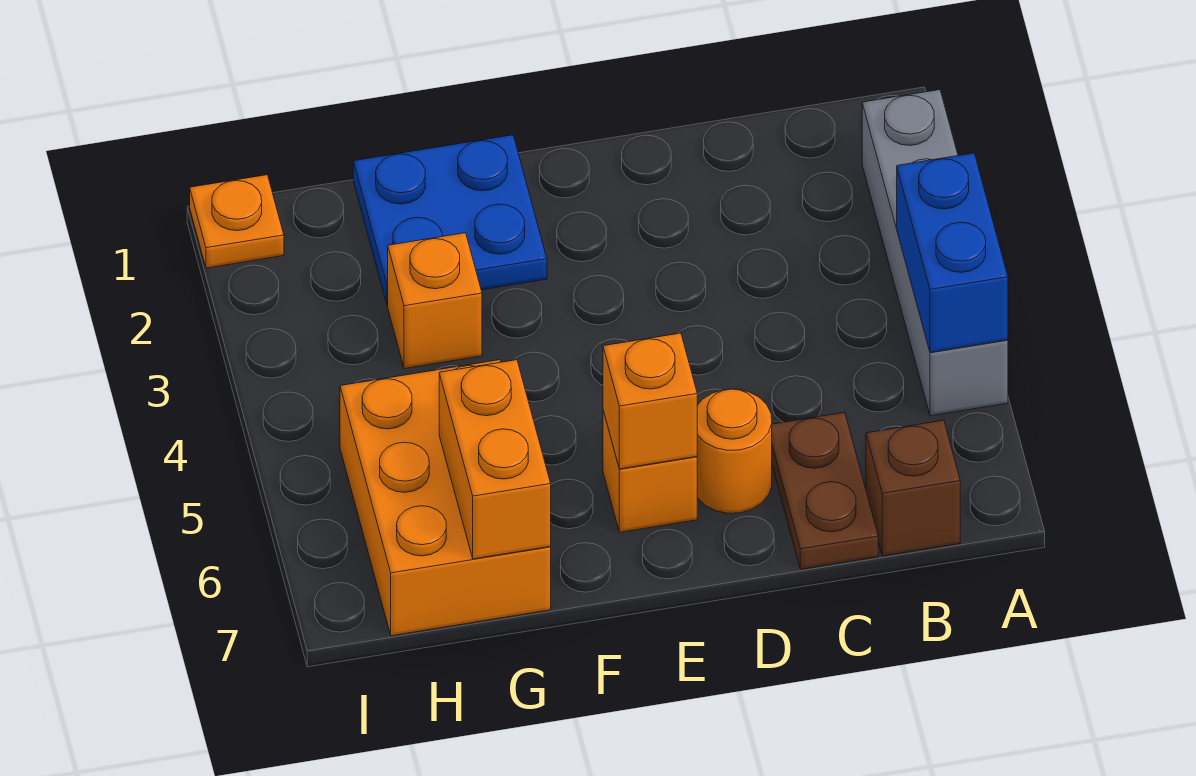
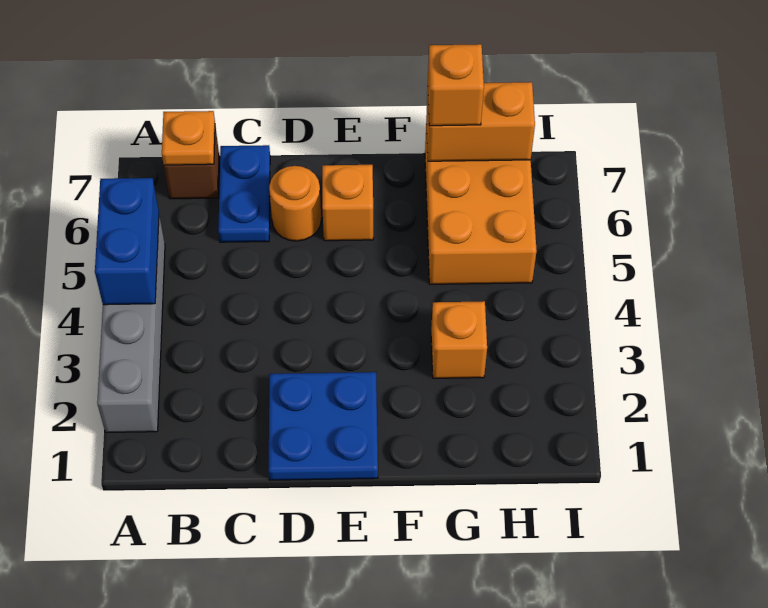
brown plate C6:C7 level 1 -> blue plate C6:C7 level 1
orange brick E6 level 2 -> orange brick G7 level 3
blue plate F1:G2 level 1 -> blue plate D1:E2 level 1
orange brick G6:G7 level 2 -> orange brick G7:H7 level 2
orange plate I1 level 1 -> orange plate B7 level 2

